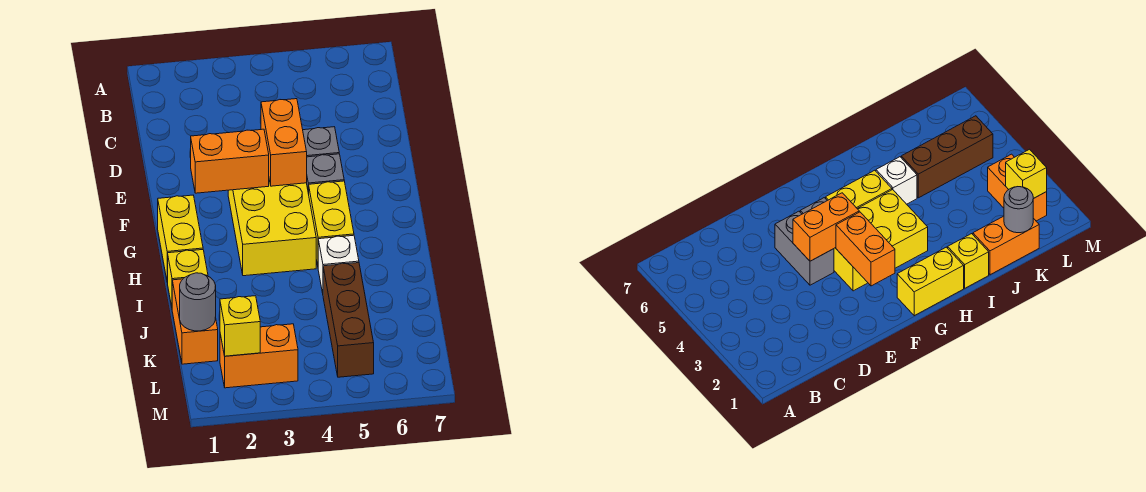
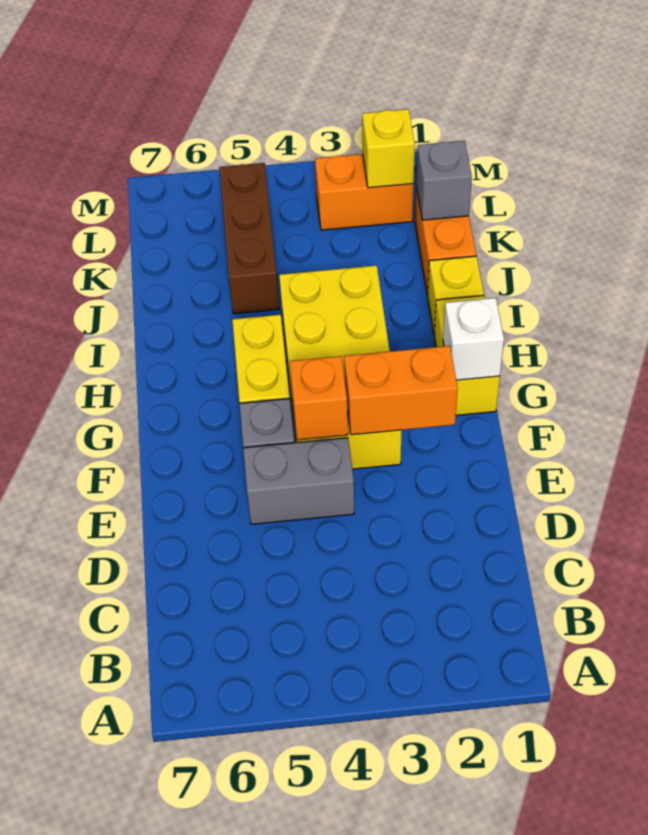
orange brick E4:F4 level 2 -> orange brick F4 level 2
yellow brick F3:H4 level 1 -> yellow brick F3:I4 level 1
white brick I5 level 1 -> white brick G1 level 2
grey round brick K1 level 2 -> grey brick K1 level 2

